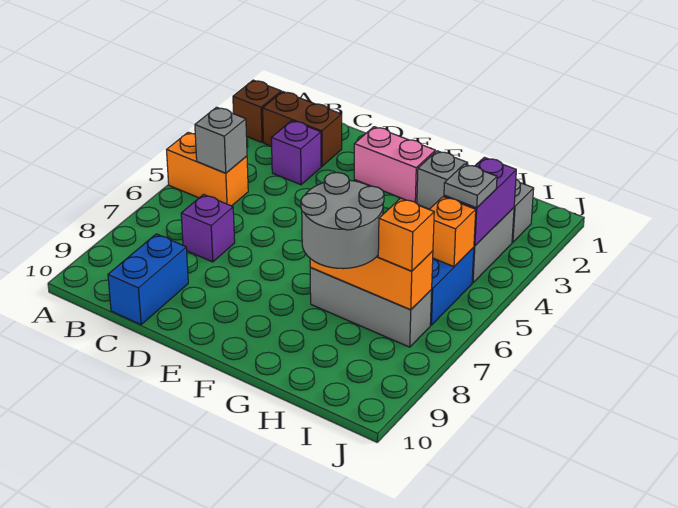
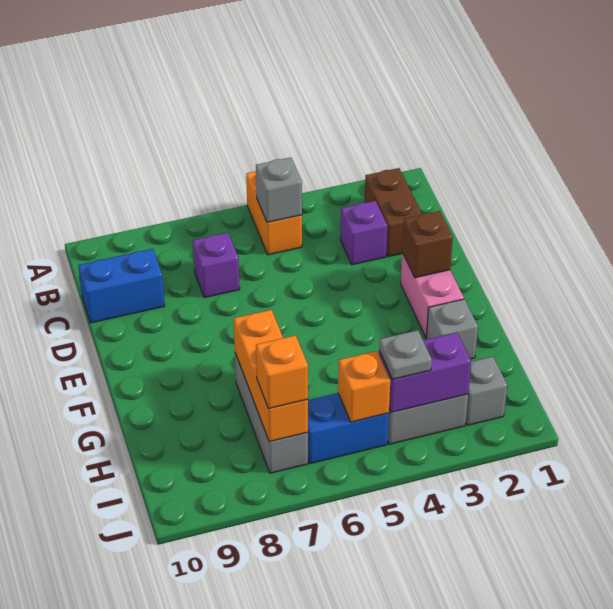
brown brick A2 level 1 -> brown brick E2 level 2
grey round brick G7:H8 level 3 -> none

